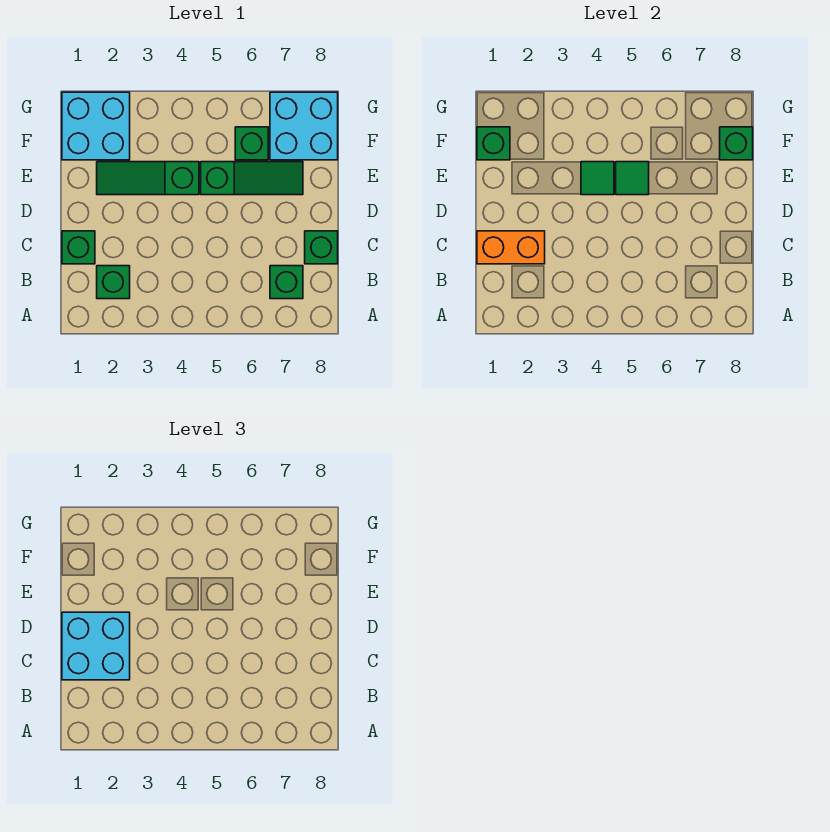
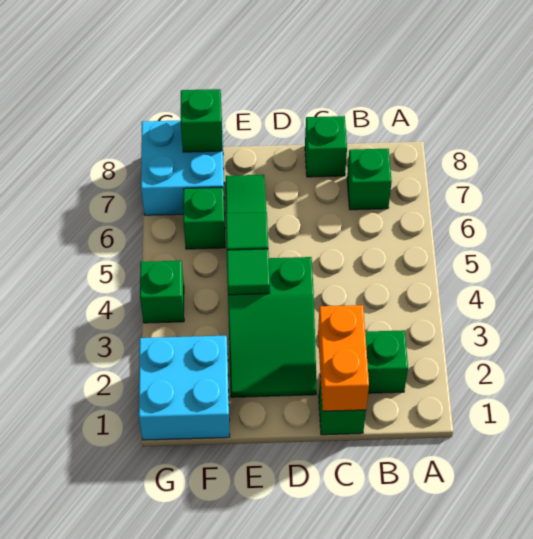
cyan brick C1:D2 level 3 -> none
green slope E2:E4 level 1 top 4 -> green slope D2:E4 level 1 top 4
green brick F1 level 2 -> green brick G4 level 1

